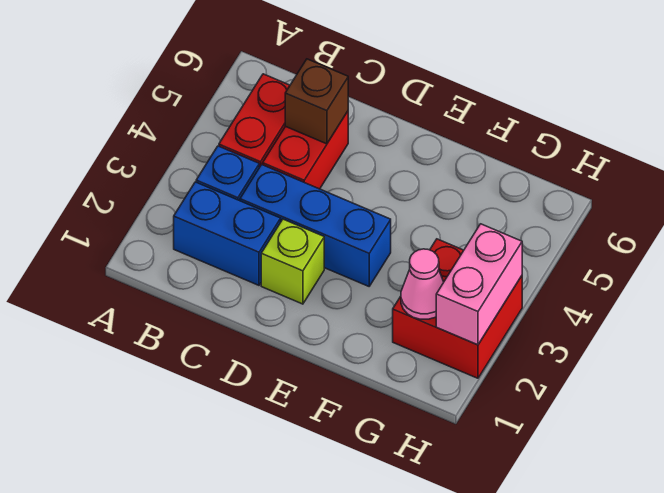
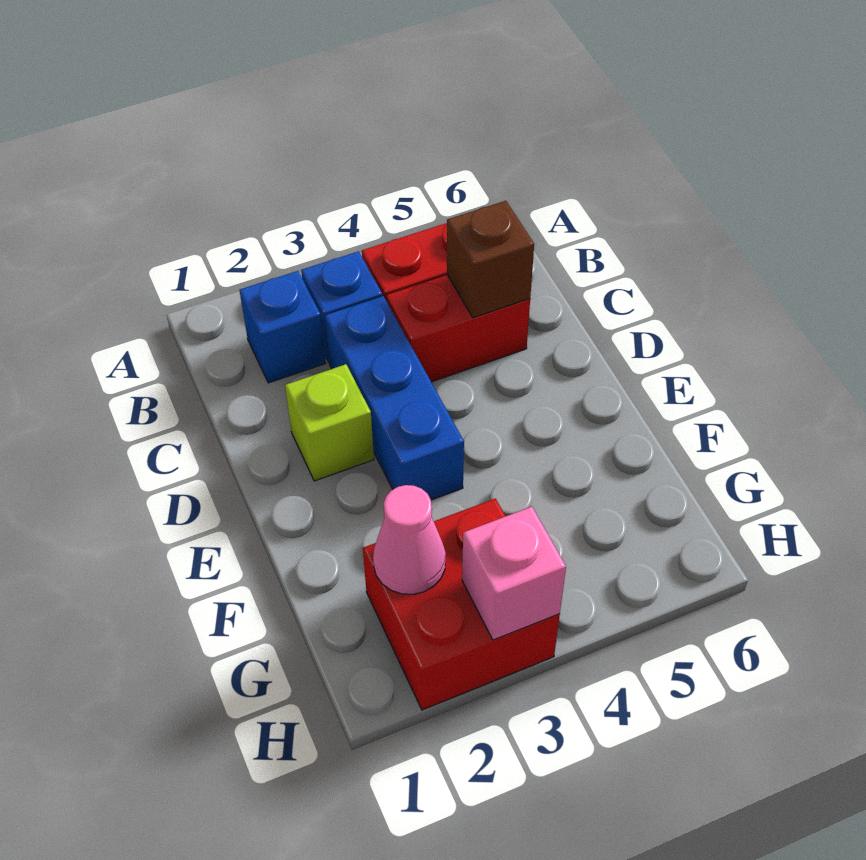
blue brick B2:C2 level 1 -> blue brick B2 level 1
pink brick H2:H3 level 2 -> pink brick H3 level 2

